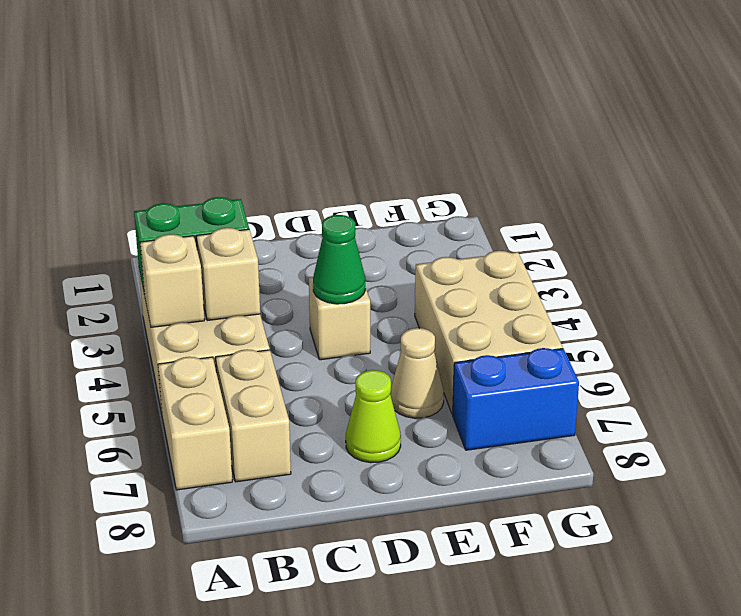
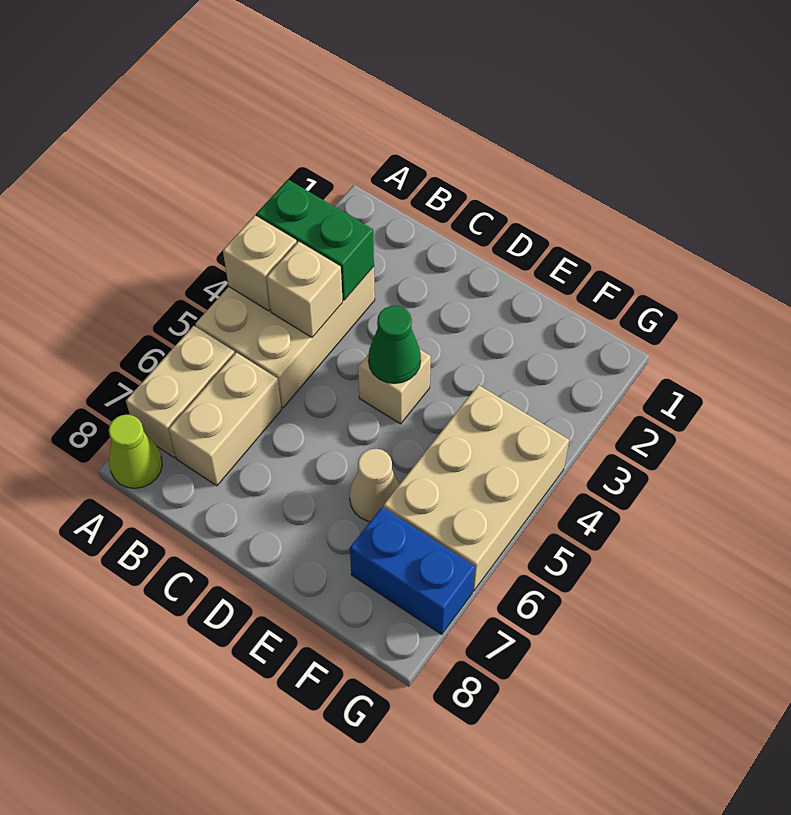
lime cone D7 level 1 -> lime cone A8 level 1

